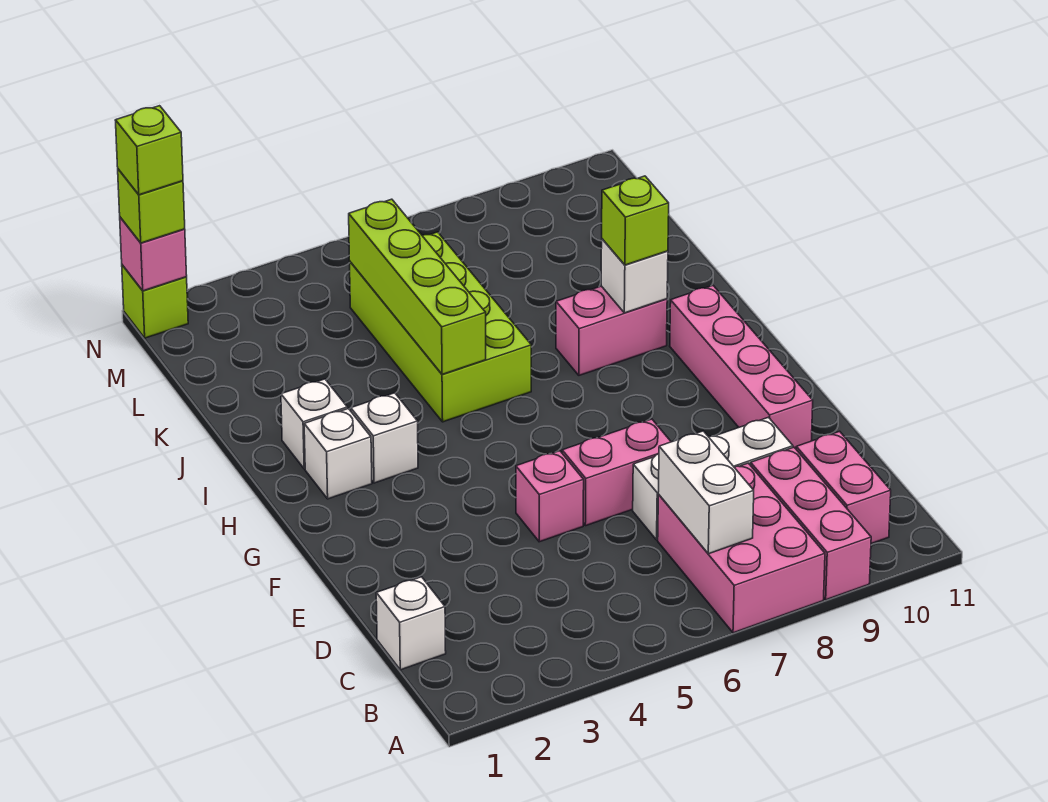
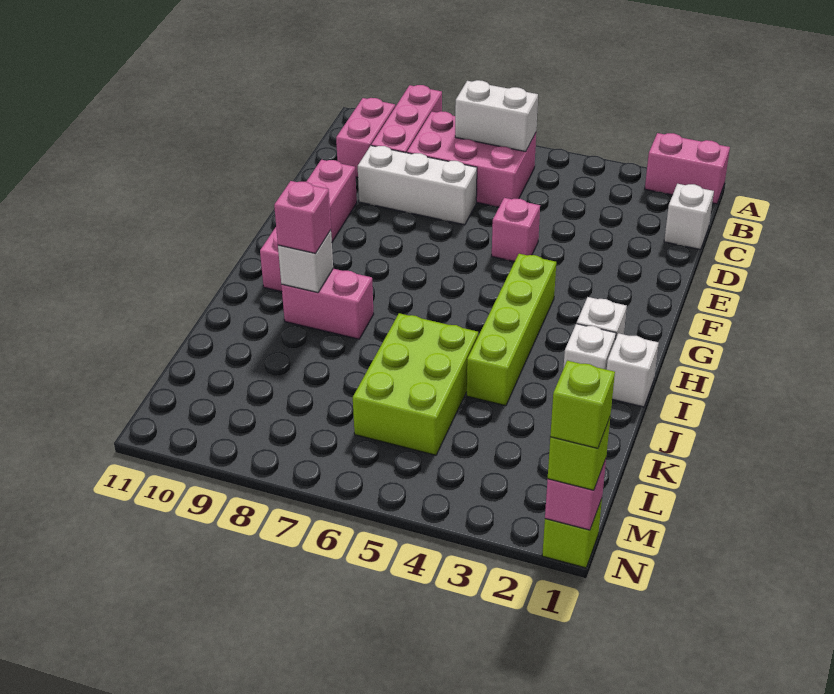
pink brick A7:C8 level 1 -> pink brick B6:C8 level 1
white brick B7:C7 level 2 -> white brick B6:B7 level 2
pink brick E6:E7 level 1 -> pink brick A1:A2 level 1
white brick H3 level 1 -> white brick I1 level 1
lime brick I5:L6 level 1 -> lime brick J5:L6 level 1
lime brick I5:L5 level 2 -> lime brick G4:J4 level 1
lime brick I9 level 3 -> pink brick I9 level 3

